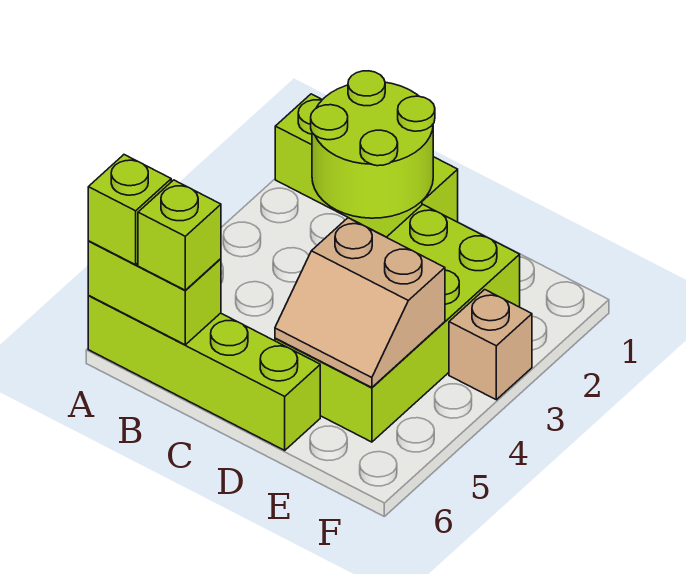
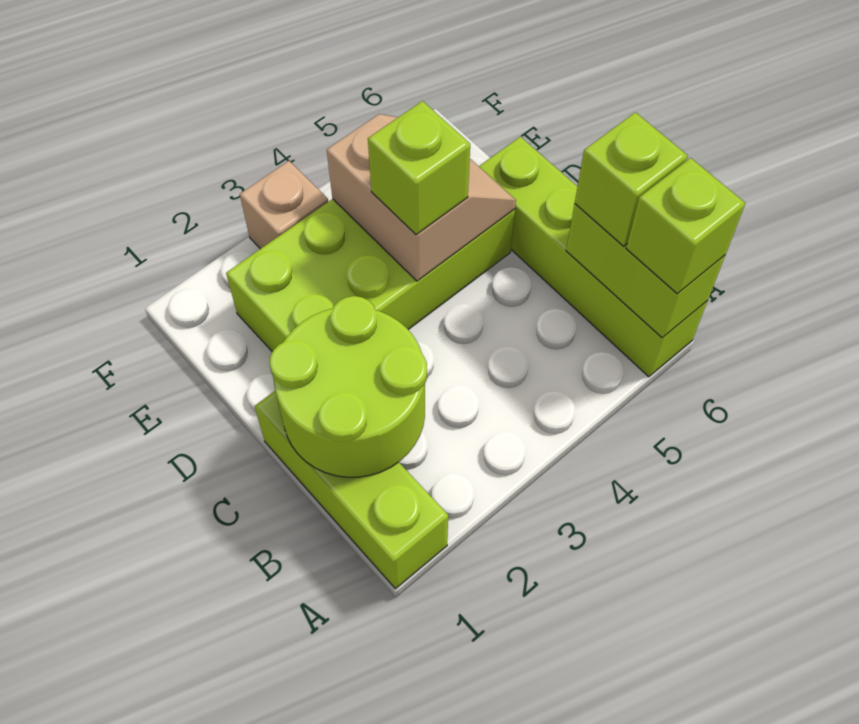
none -> lime brick D4 level 3

